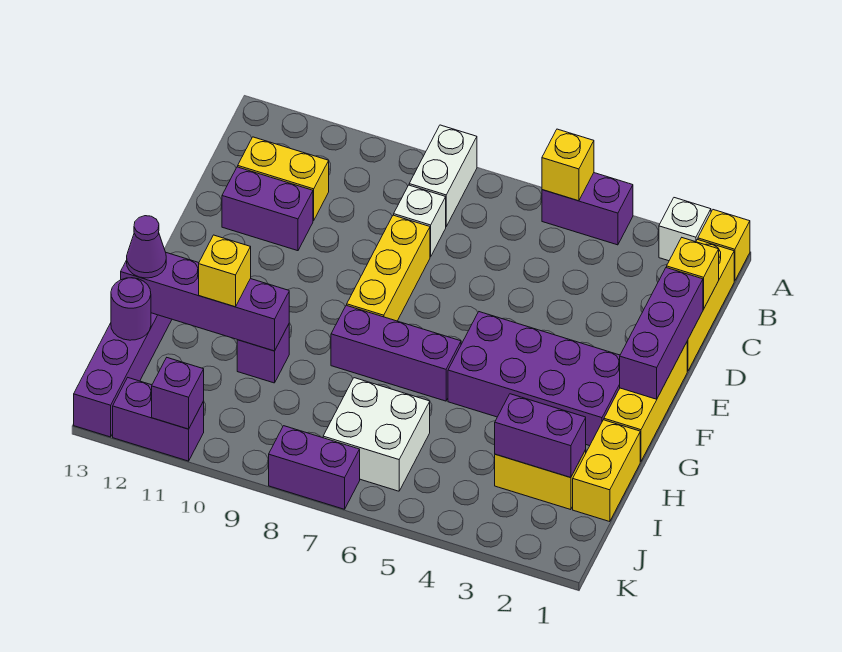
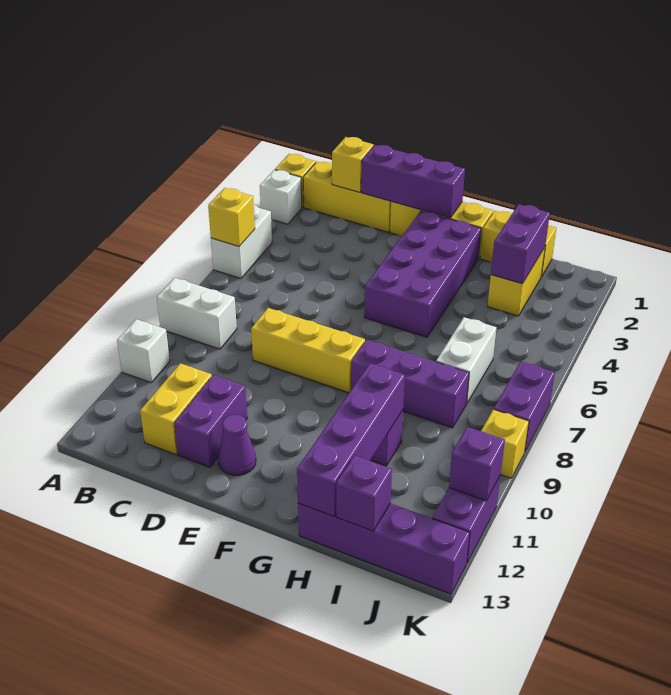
purple brick A4:A5 level 1 -> white brick A4:A5 level 1
white brick C8 level 1 -> white brick A10 level 1
purple brick G6:G8 level 1 -> purple brick G8:I8 level 1
yellow brick H11 level 3 -> yellow brick K9 level 1
purple cone H13 level 3 -> purple cone E12 level 1
white brick I6:J7 level 1 -> white brick I6:I7 level 1
purple round brick I13 level 2 -> purple brick I13 level 2

